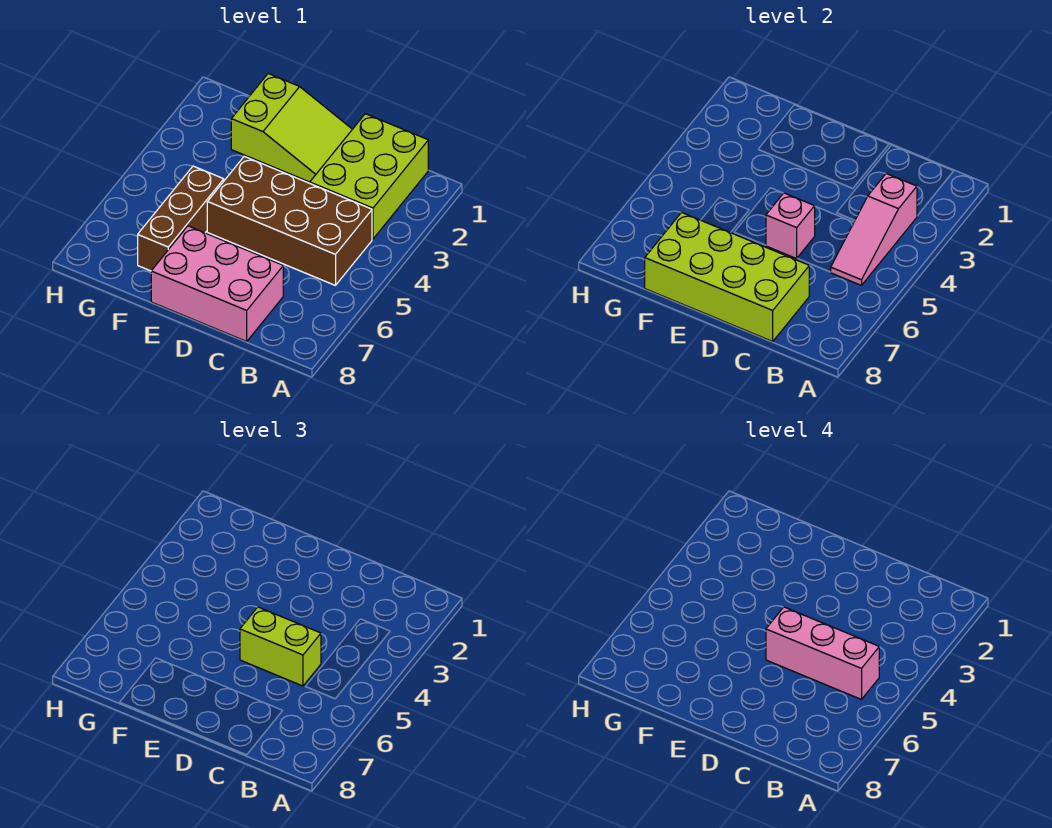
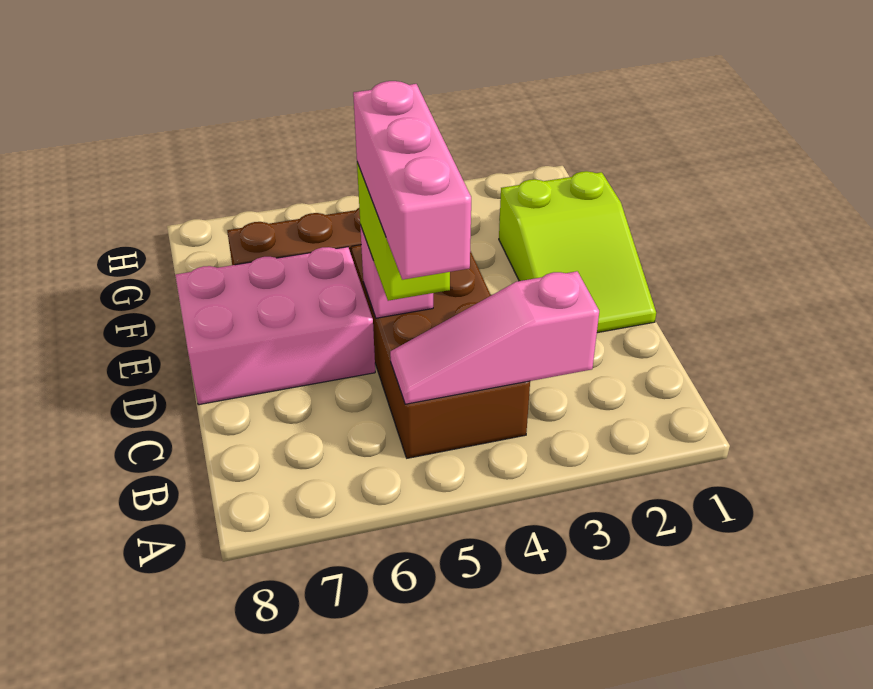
lime brick B1:C3 level 1 -> none
pink brick C7:E8 level 1 -> pink brick D6:E8 level 1
lime brick C7:F8 level 2 -> none

